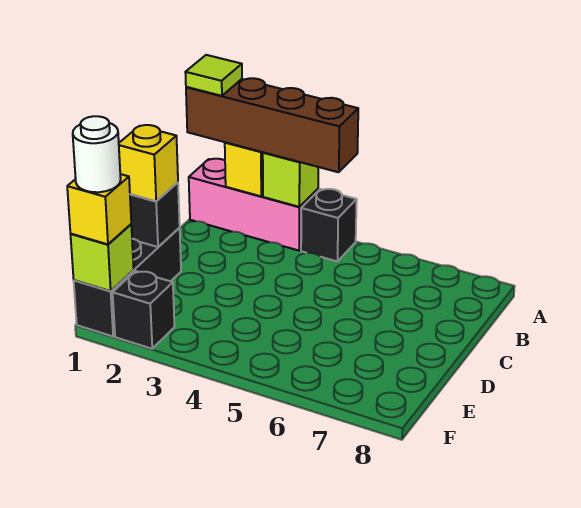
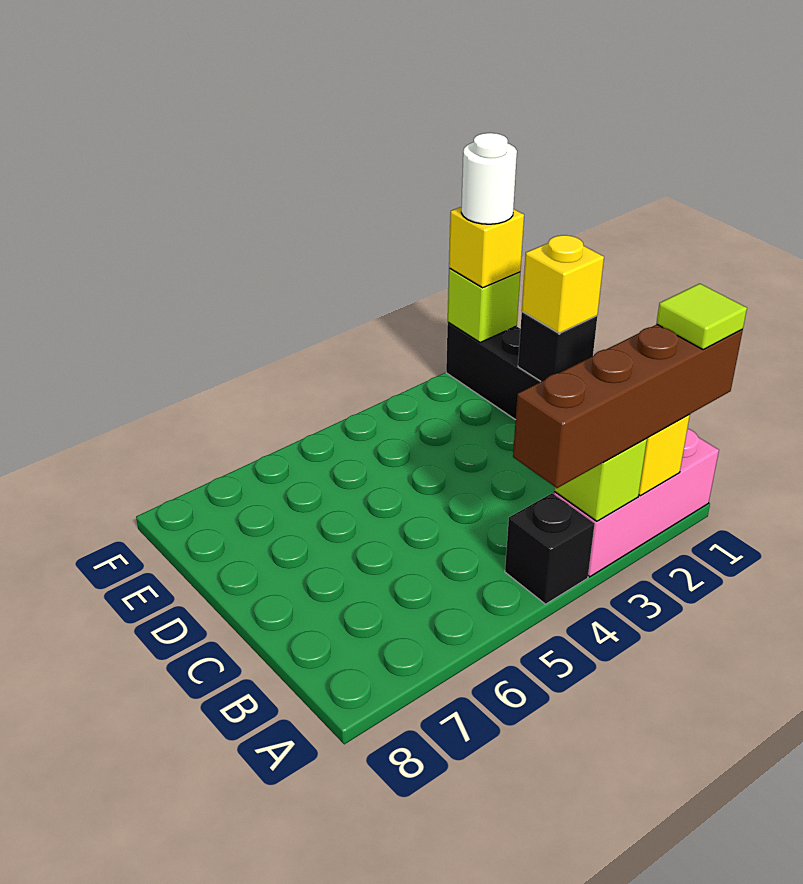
black brick F2 level 1 -> none

